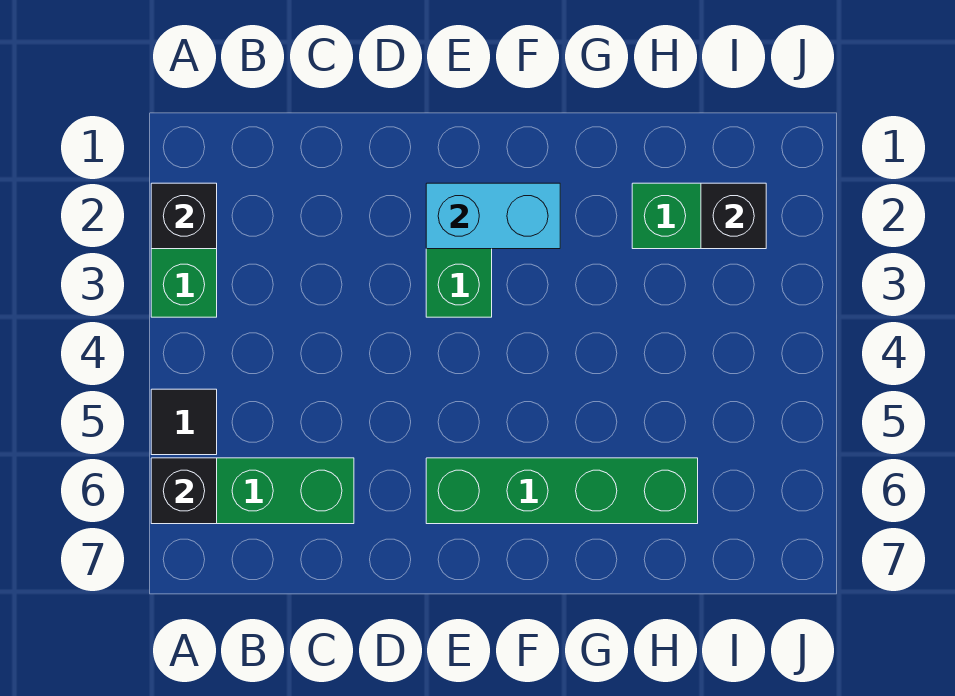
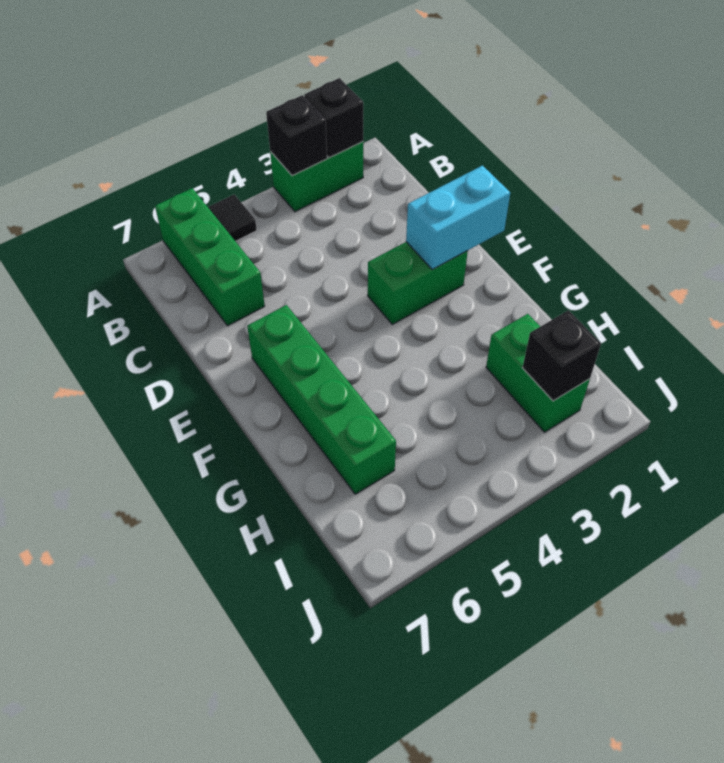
black brick A6 level 2 -> black brick A3 level 2
cyan brick E2:F2 level 2 -> cyan brick E1:E2 level 2

